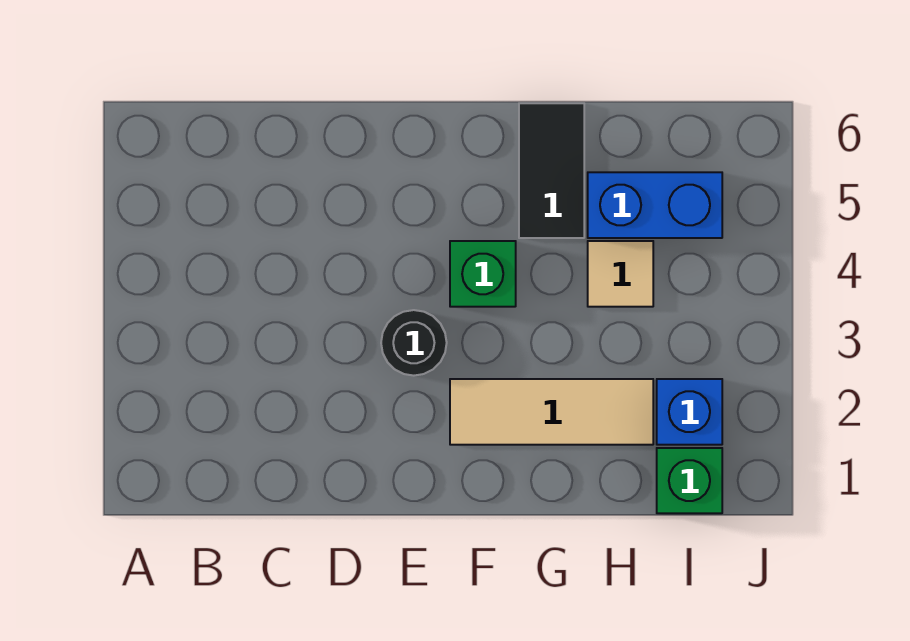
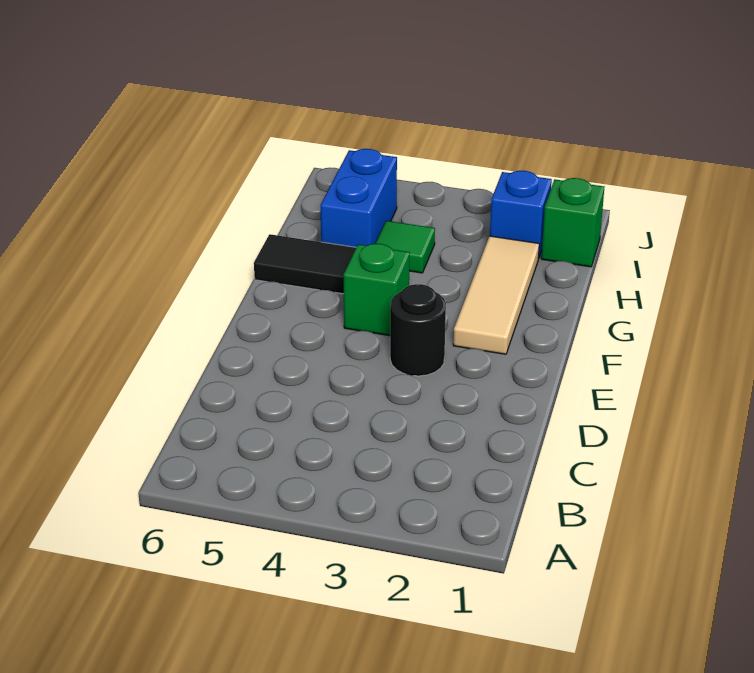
tan tile H4 level 1 -> green tile H4 level 1

